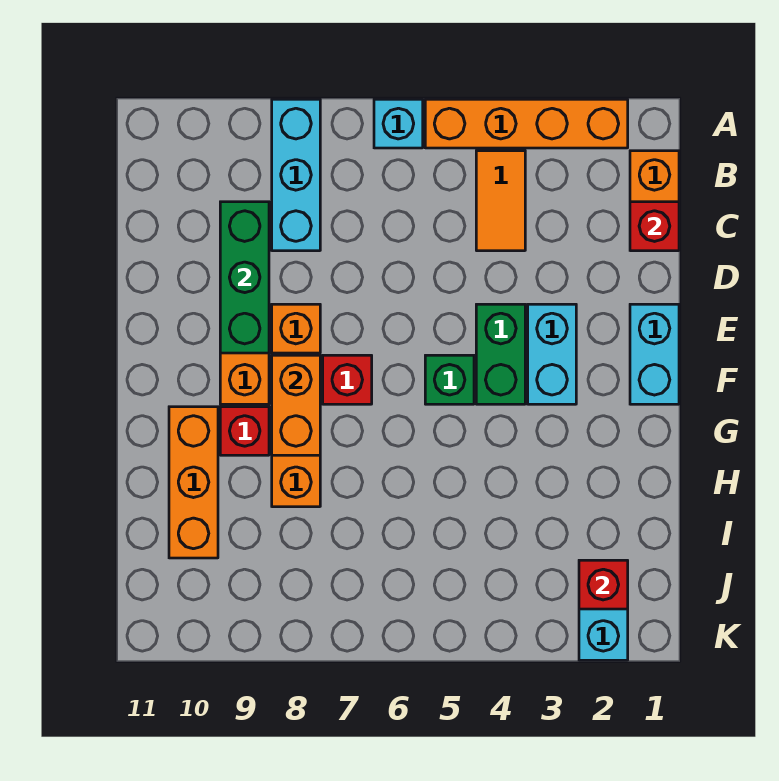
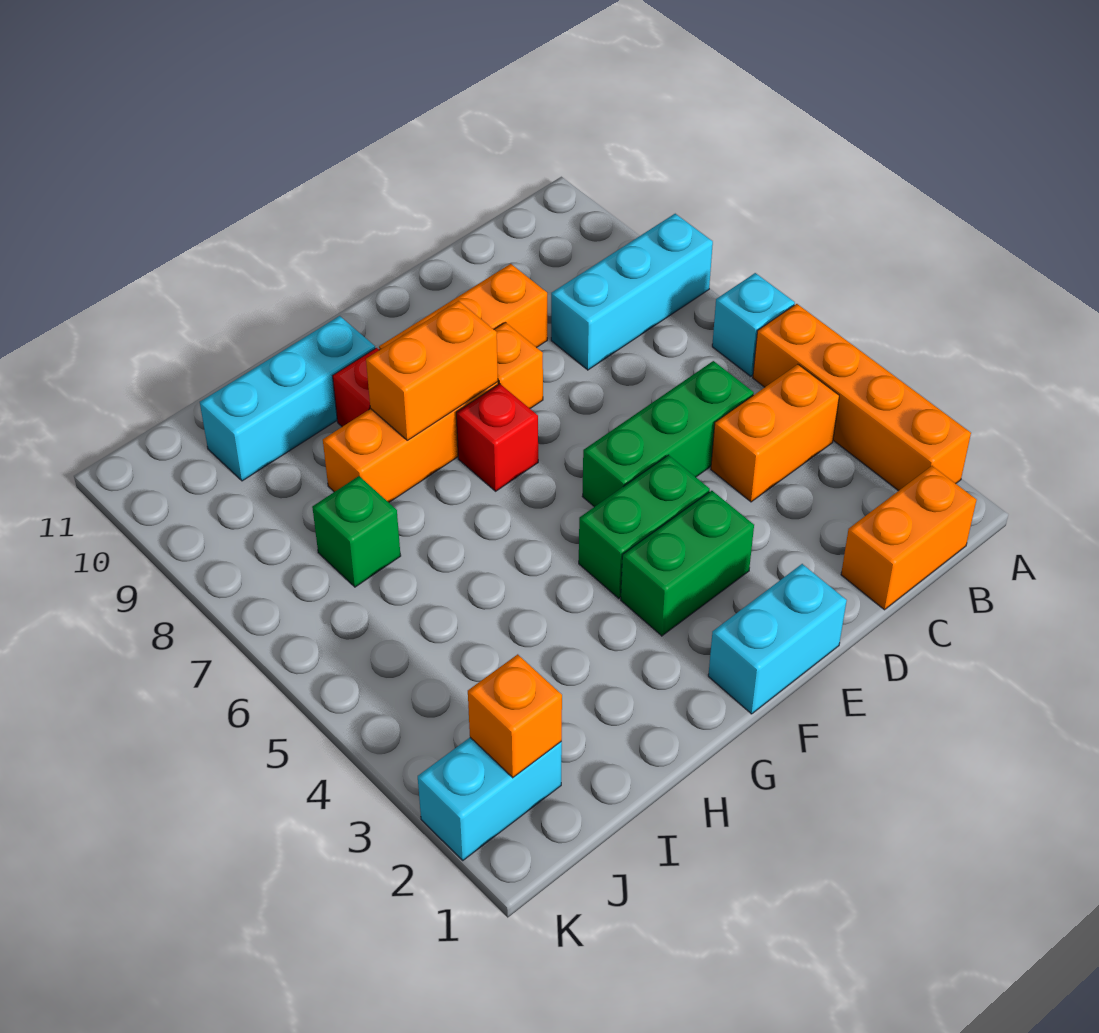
orange tile B4:C4 level 1 -> orange brick B4:C4 level 1
red brick C1 level 2 -> none
green brick C9:E9 level 2 -> green brick C5:E5 level 1
cyan brick E3:F3 level 1 -> green brick E3:F3 level 1
green brick F5 level 1 -> green brick I7 level 1
orange brick G10:I10 level 1 -> cyan brick G10:I10 level 1
red brick J2 level 2 -> orange brick J2 level 2

